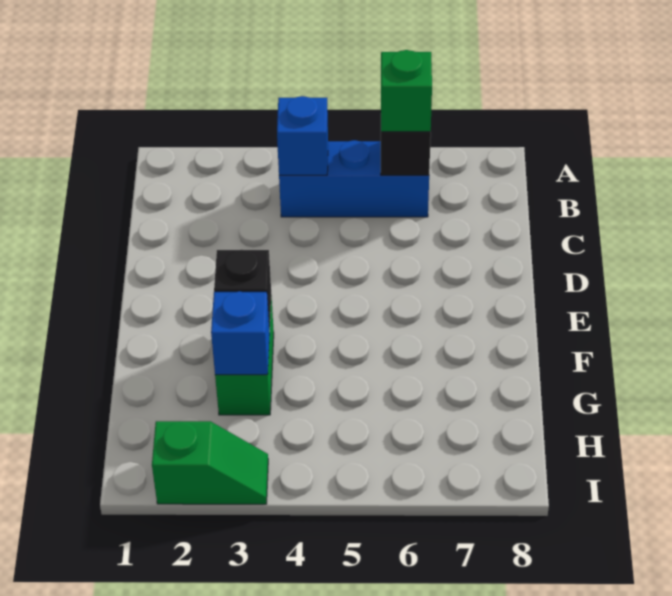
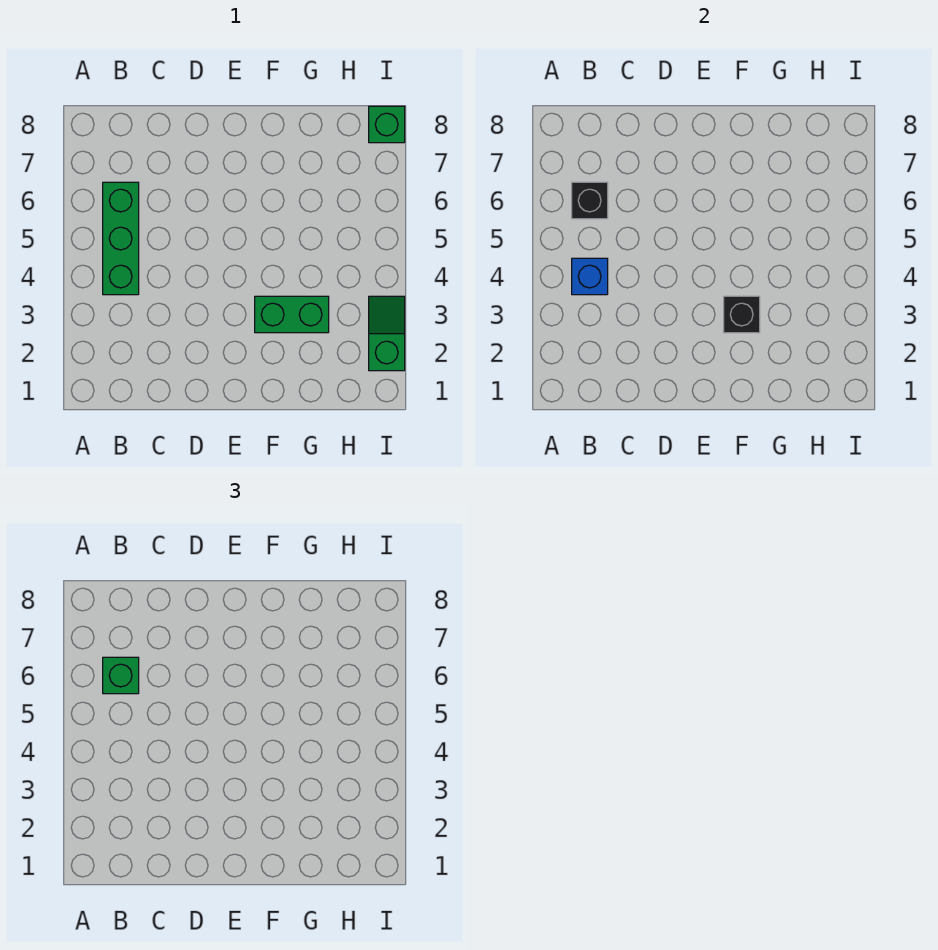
blue brick B4:B6 level 1 -> green brick B4:B6 level 1
blue brick G3 level 2 -> none
none -> green brick I8 level 1

